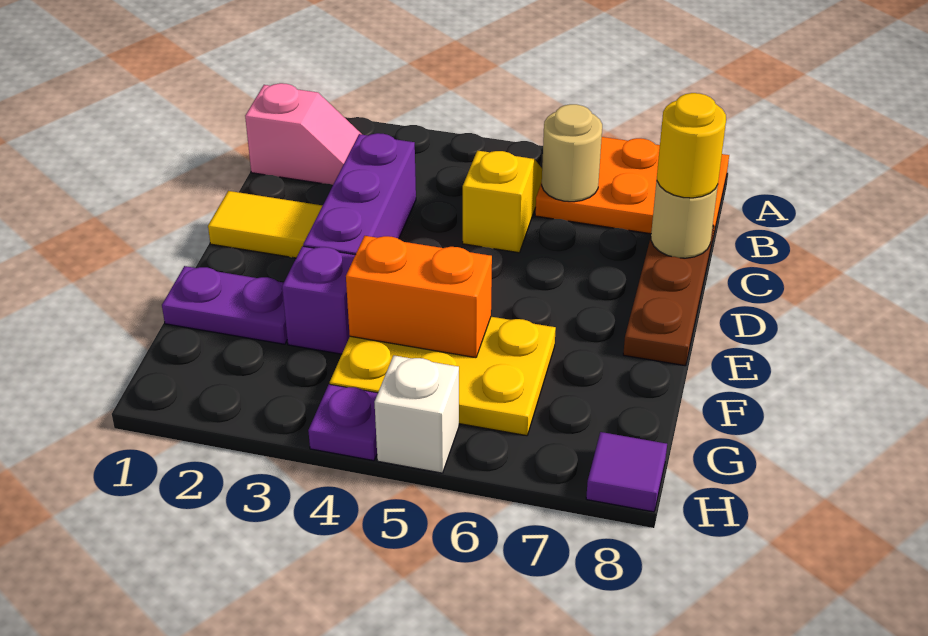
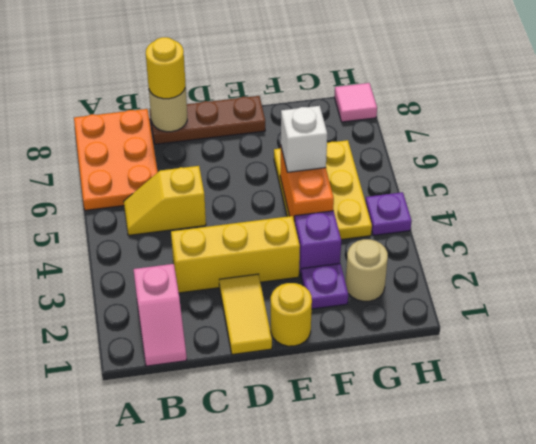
pink slope B1:B2 level 1 top 1 -> pink slope B1:B2 level 1 top 2
tan round brick B6 level 2 -> tan round brick G2 level 1
purple brick C3:E3 level 1 -> yellow brick C3:E3 level 1
none -> yellow round brick E1 level 1
purple plate F1:F2 level 1 -> purple plate F2 level 1
white brick H5 level 1 -> white brick F5 level 3
purple tile H8 level 1 -> pink tile H8 level 1

